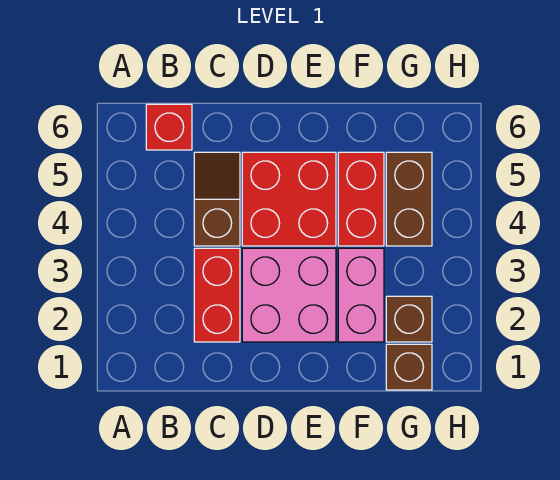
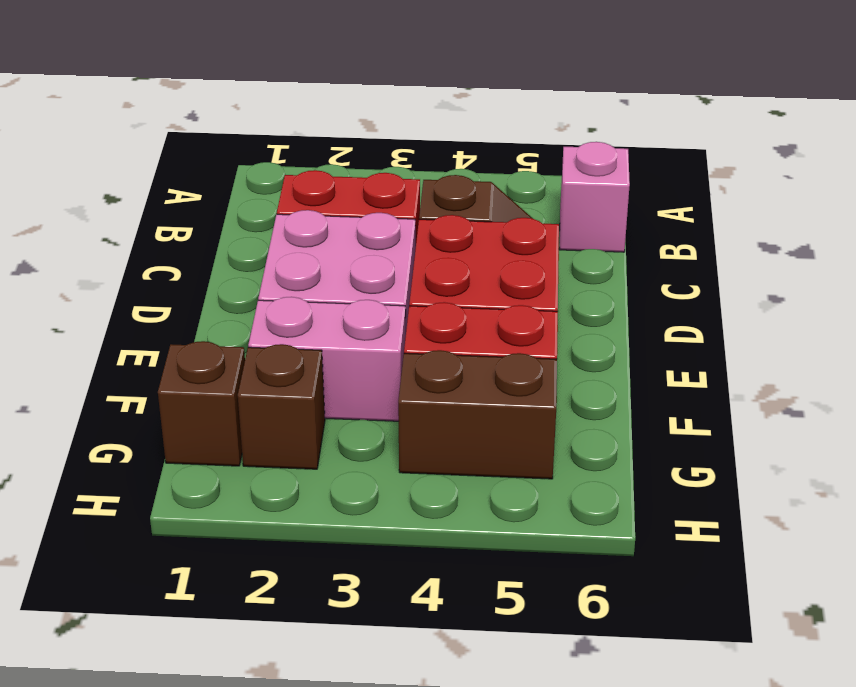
red brick B6 level 1 -> pink brick B6 level 1

